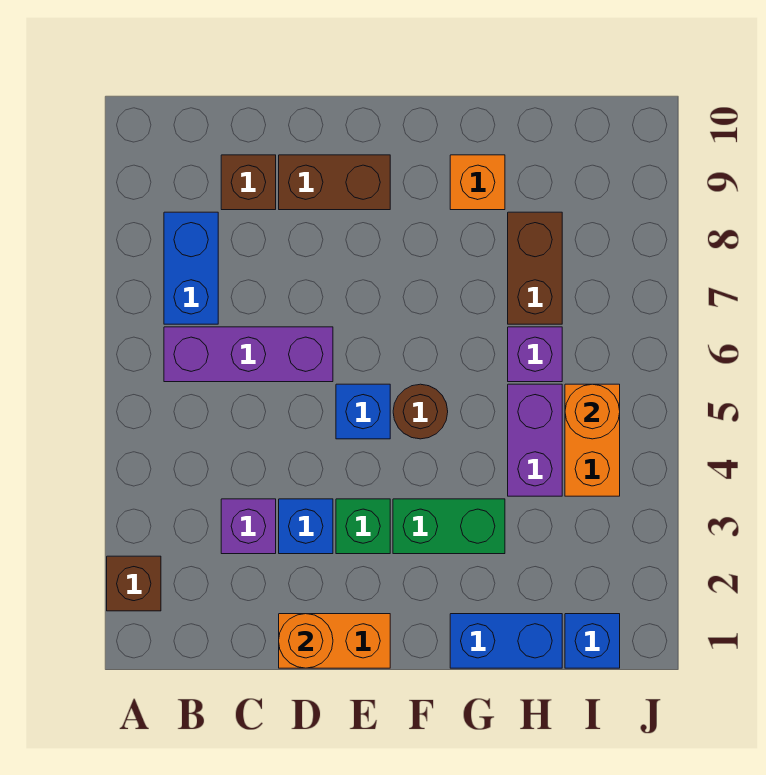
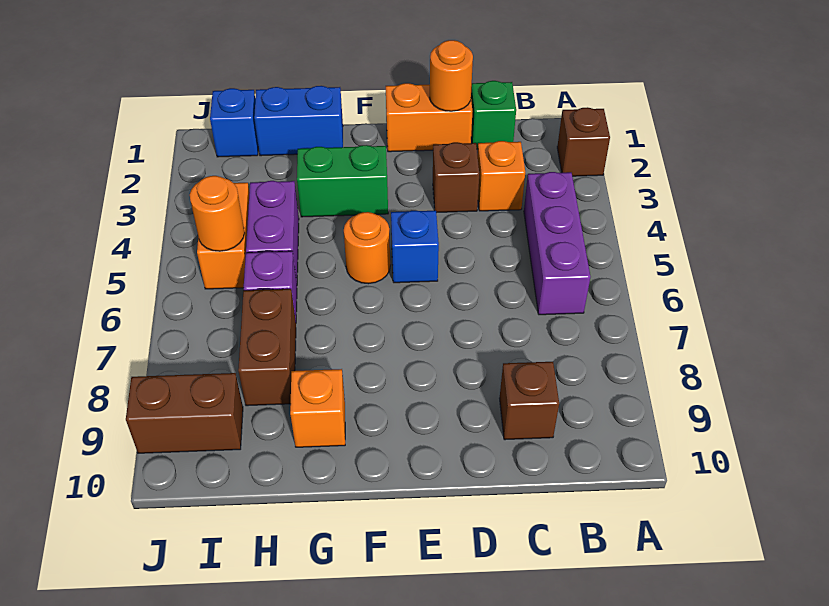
purple brick B6:D6 level 1 -> purple brick B4:B6 level 1
blue brick B7:B8 level 1 -> none
purple brick C3 level 1 -> orange brick C3 level 1
blue brick D3 level 1 -> brown brick D3 level 1
brown brick D9:E9 level 1 -> brown brick I9:J9 level 1
green brick E3 level 1 -> green brick C1 level 1
brown round brick F5 level 1 -> orange round brick F5 level 1

